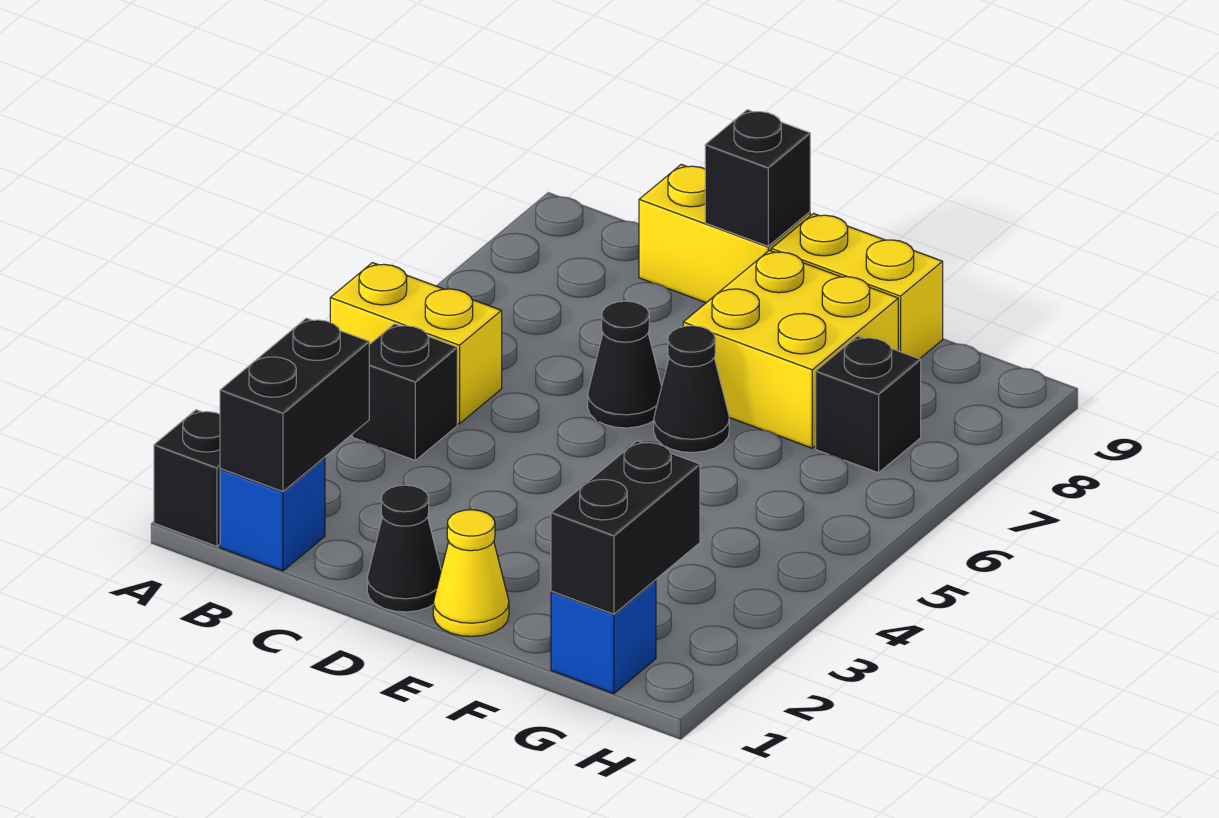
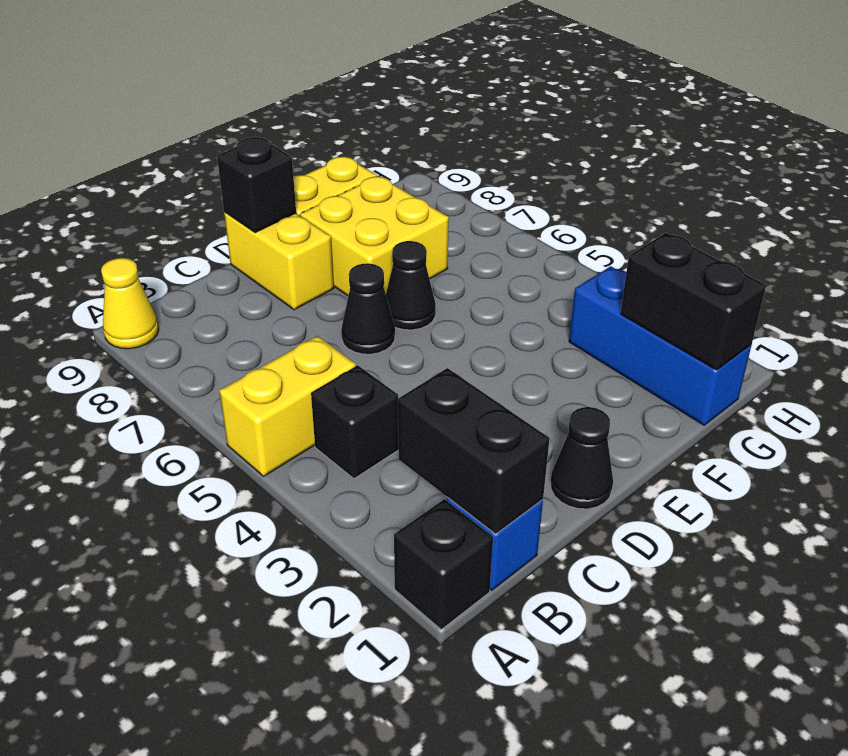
yellow brick C9:D9 level 1 -> yellow brick D8:D9 level 1
yellow cone E1 level 1 -> yellow cone A9 level 1
blue brick G1 level 1 -> blue brick G1:G3 level 1
black brick G7 level 1 -> none

